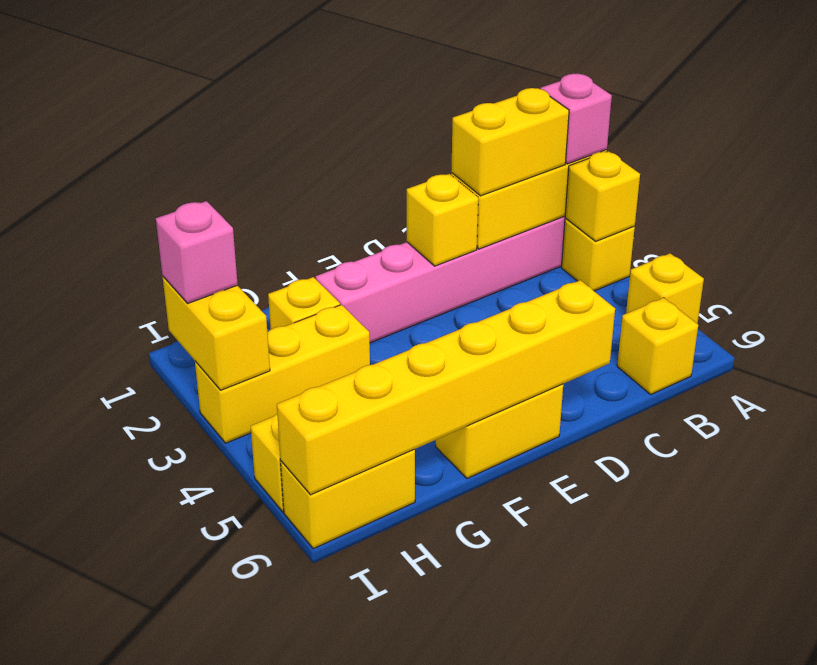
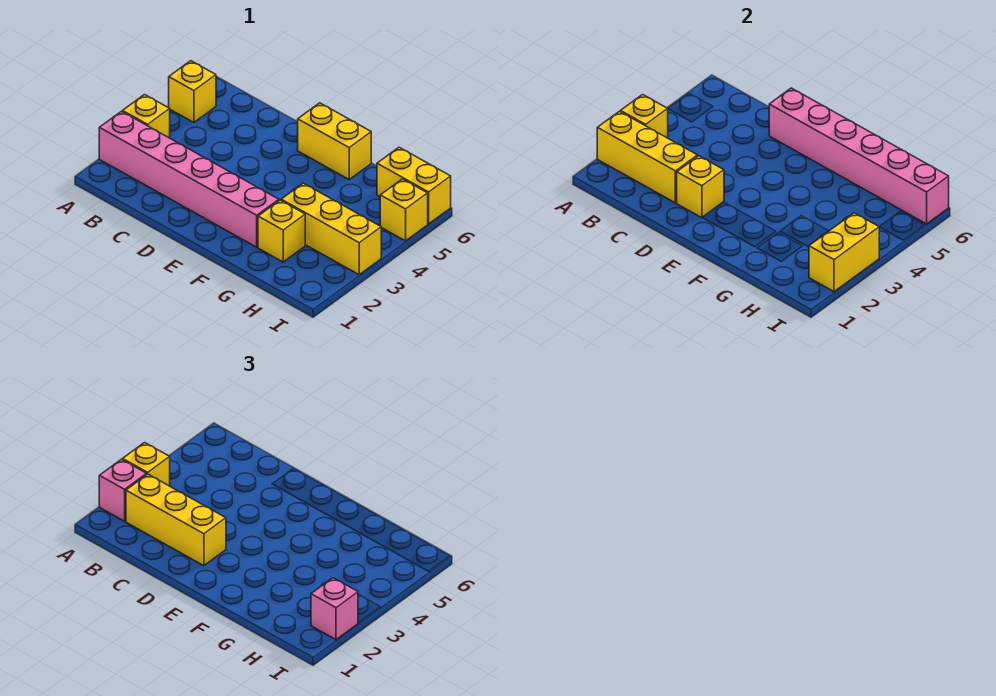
yellow brick B2:C2 level 3 -> yellow brick B2:D2 level 3
yellow brick B6 level 1 -> yellow brick A3 level 3
yellow brick D6:I6 level 2 -> pink brick D6:I6 level 2

